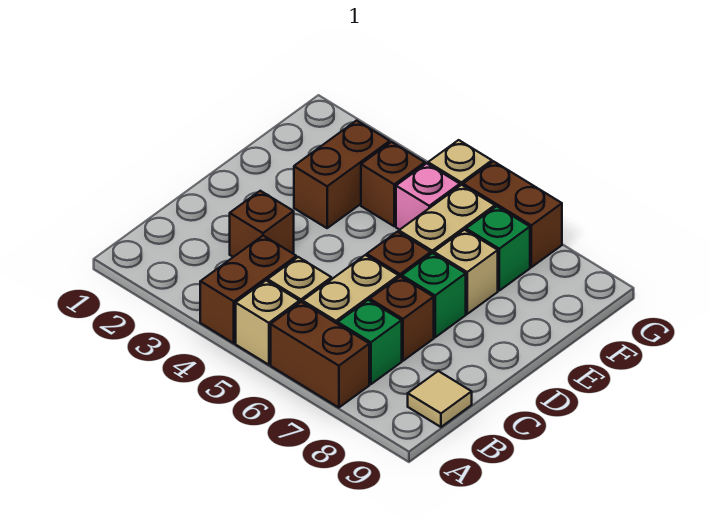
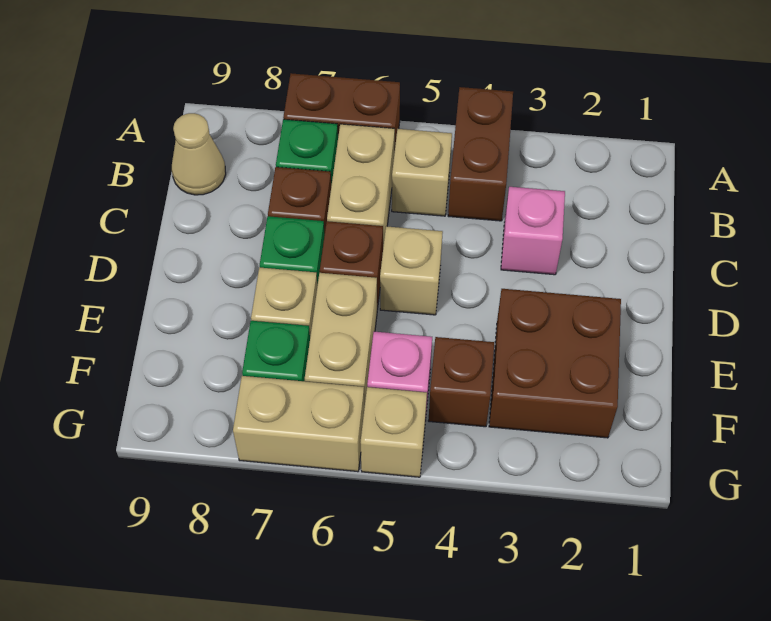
tan brick A5 level 1 -> tan brick D5 level 1
tan tile B9 level 1 -> tan cone B9 level 1
brown brick C3 level 1 -> pink brick C3 level 1
brown brick E3:F3 level 1 -> brown brick E2:F3 level 1
brown brick G6:G7 level 1 -> tan brick G6:G7 level 1

